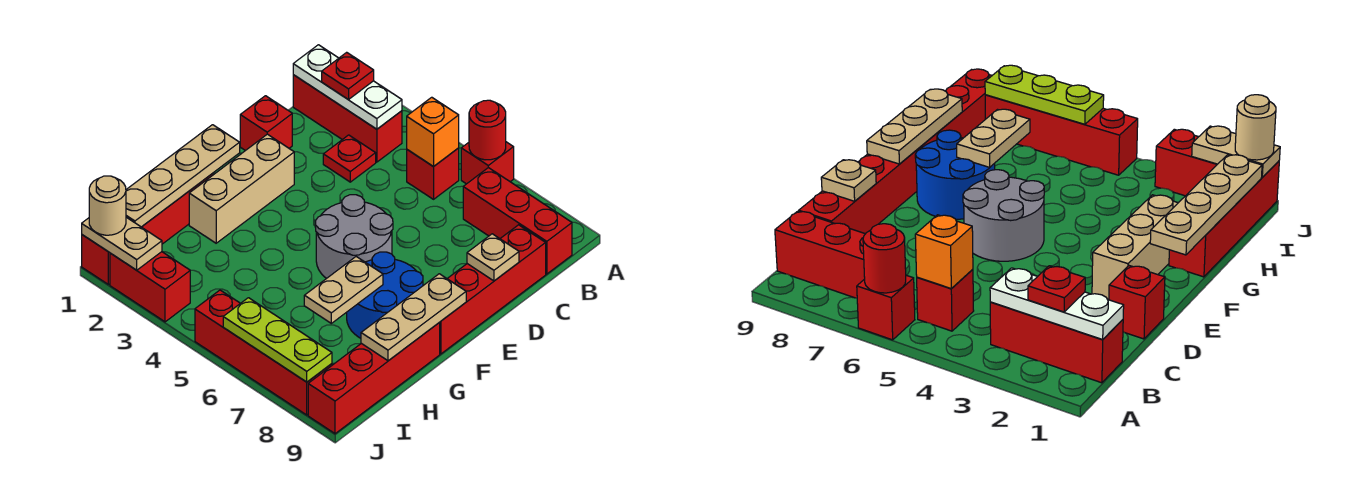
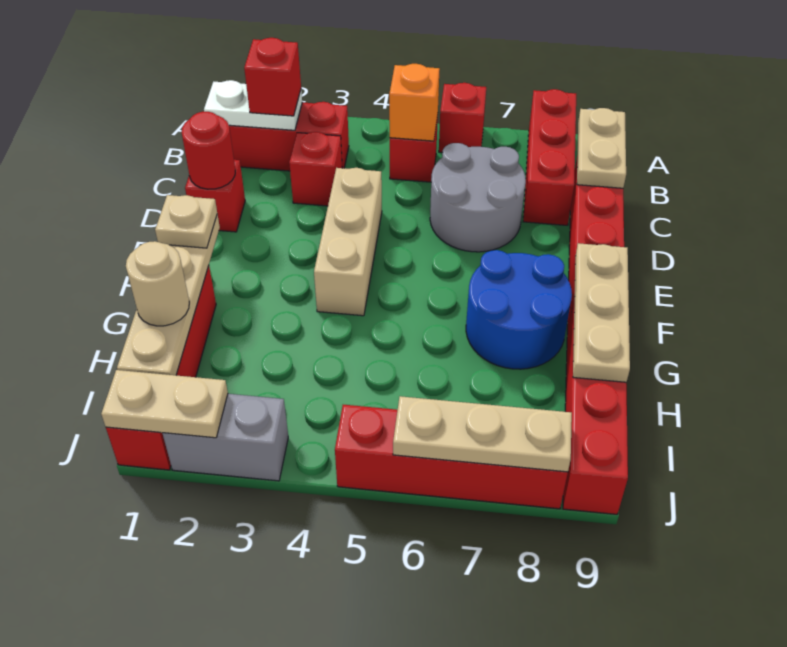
red round brick A6 level 2 -> red round brick D1 level 2
white plate B1:B3 level 2 -> white plate B1:B2 level 2
red plate B2 level 3 -> red brick B2 level 3
red brick B7:B9 level 1 -> red brick A8:C8 level 1
red plate C3 level 1 -> red brick C3 level 1
tan plate D9 level 2 -> tan plate F1 level 3
tan brick E2:G2 level 1 -> tan brick D4:F4 level 1
grey round brick E5:F6 level 1 -> grey round brick C6:D7 level 1
tan plate G7:H7 level 2 -> tan plate B9:C9 level 2
tan round brick J1 level 3 -> tan round brick H1 level 3
red brick J2:J3 level 1 -> grey brick J2:J3 level 1
lime plate J6:J8 level 2 -> tan plate J6:J8 level 2

